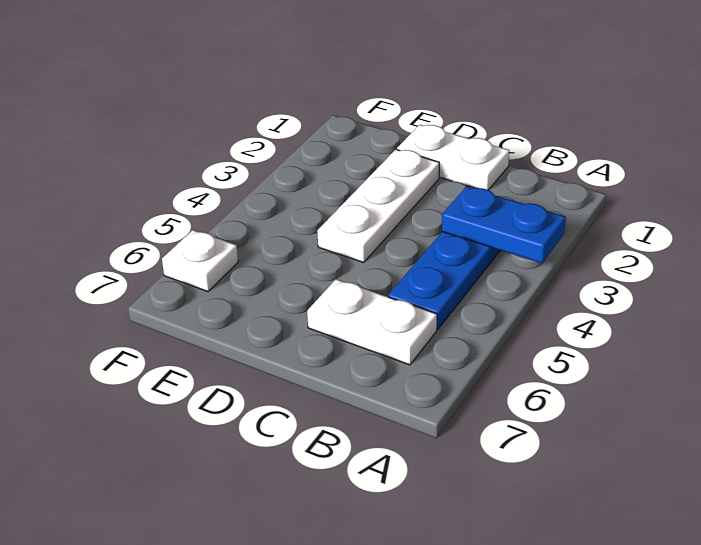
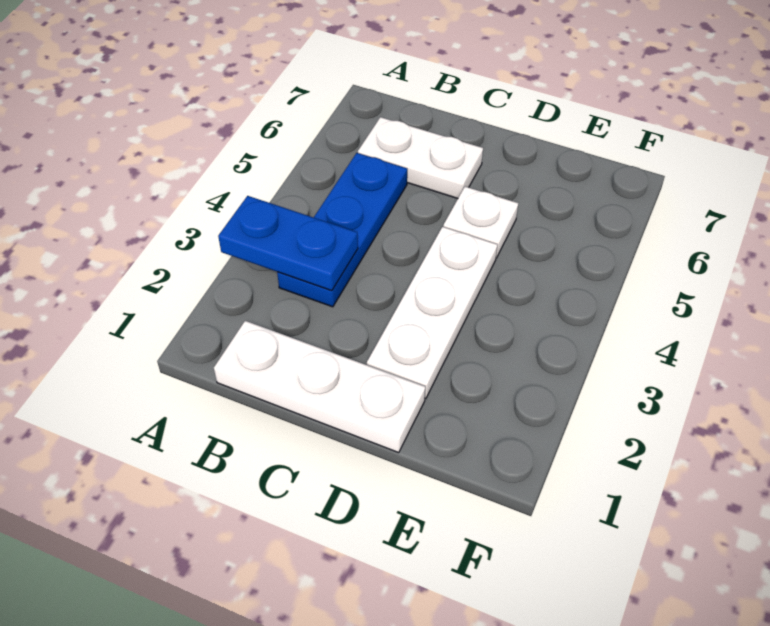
white plate C1:D1 level 1 -> white plate B1:D1 level 1
white plate F6 level 1 -> white plate D5 level 1

